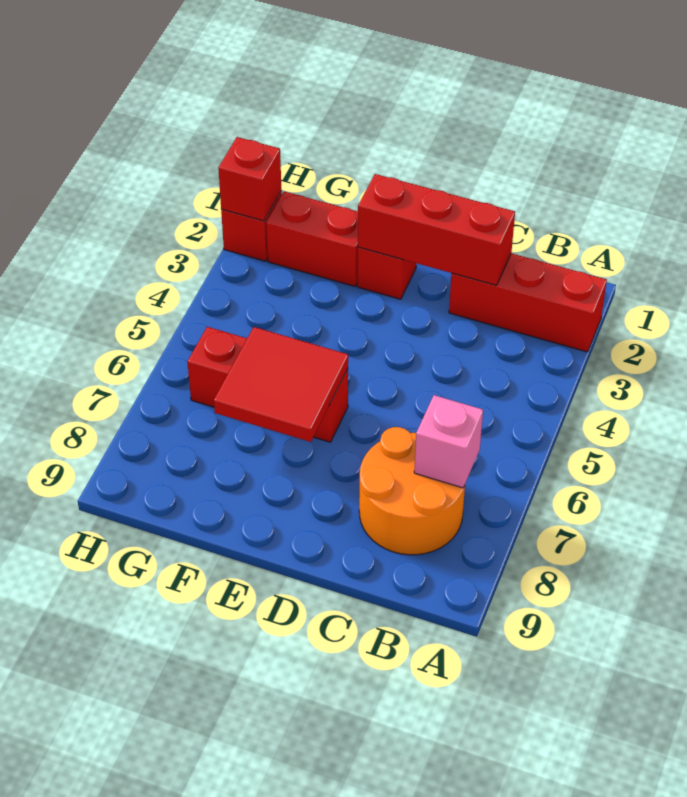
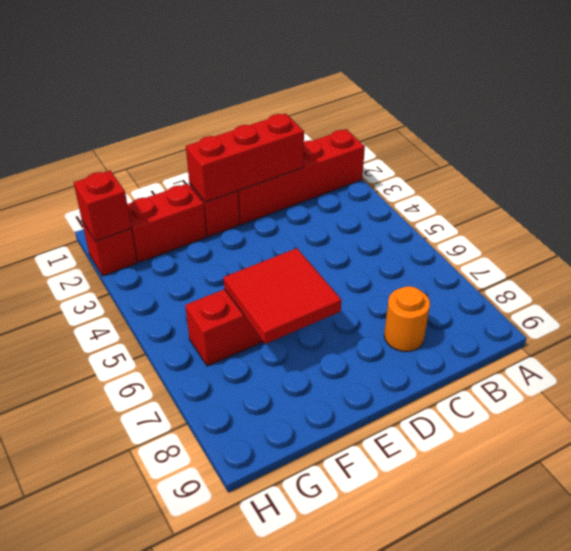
red brick A2:C2 level 1 -> red brick A2:D2 level 1
orange round brick B7:C8 level 1 -> orange round brick C8 level 1
pink brick B7 level 2 -> none

